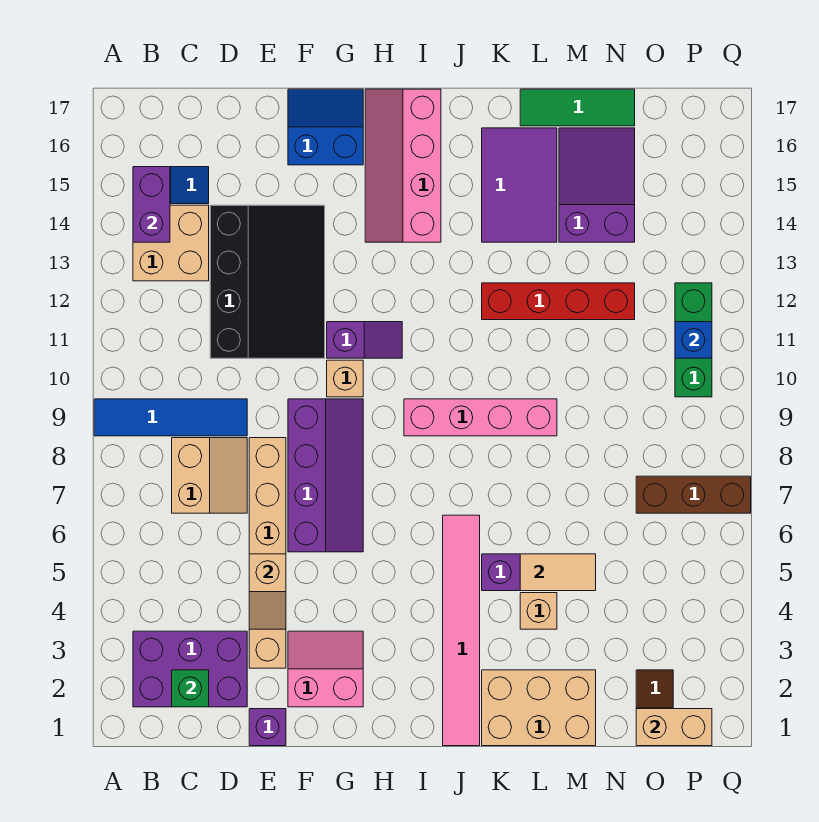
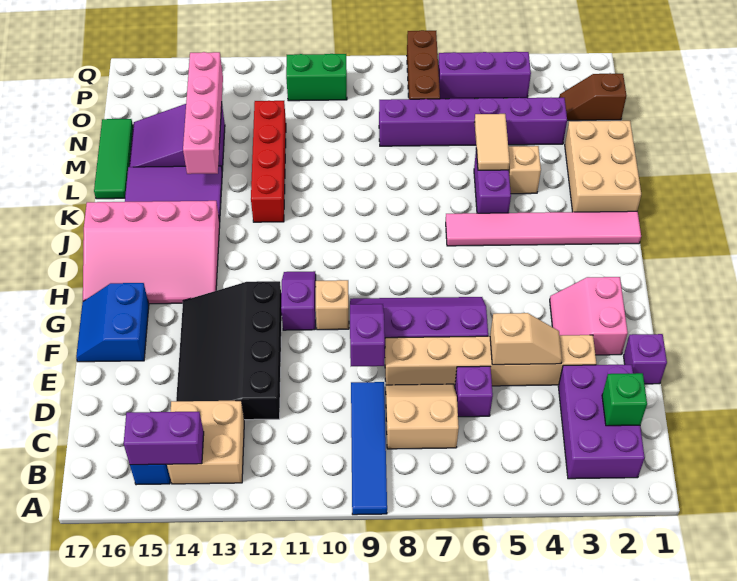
none -> purple brick D6 level 1
black slope D11:F14 level 1 top D -> black slope D12:G14 level 1 top 12
none -> purple slope E9:F9 level 2 top E
pink slope H14:I17 level 1 top I -> pink slope H14:J17 level 1 top J
pink brick I9:L9 level 1 -> pink brick L14:O14 level 2
none -> purple brick N3:N8 level 1
tan brick O1:P1 level 2 -> none
none -> purple brick P4:P6 level 1
green brick P10:P12 level 1 -> green brick P10:P11 level 1
blue brick P11 level 2 -> none

